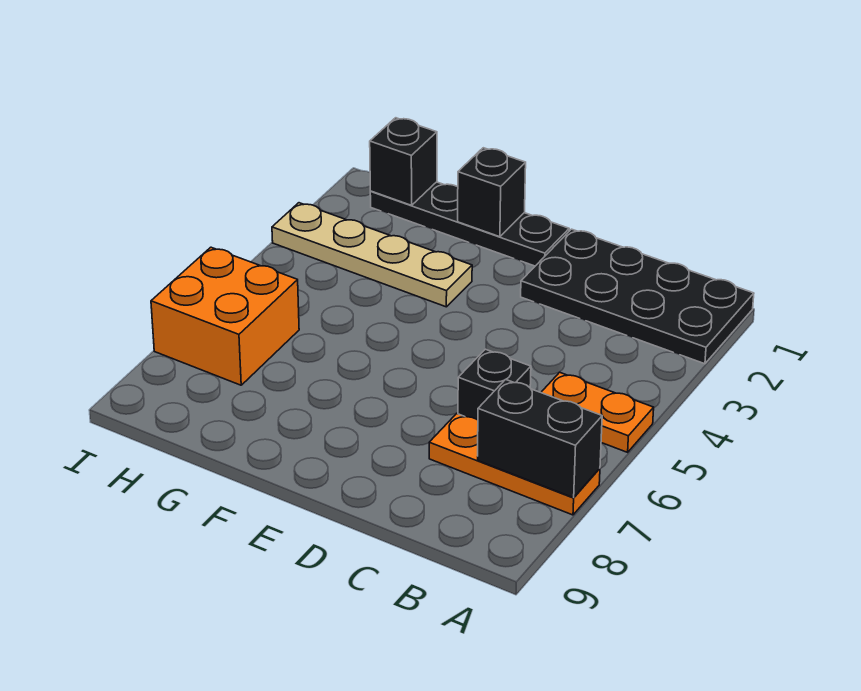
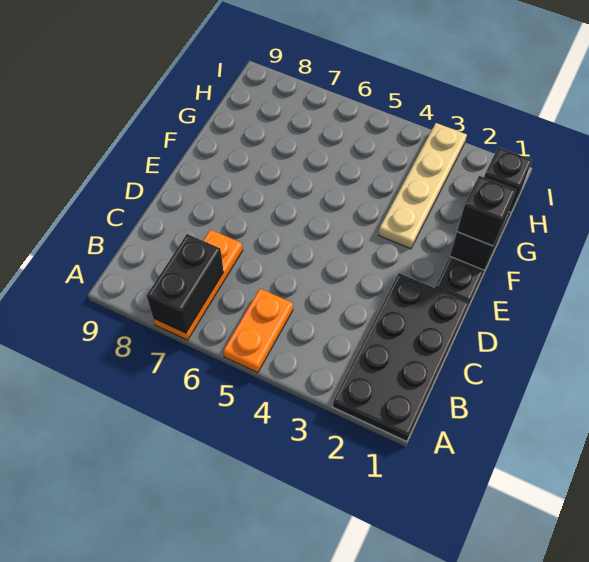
black brick C6 level 1 -> black brick F1 level 3
orange brick H6:I7 level 1 -> none

